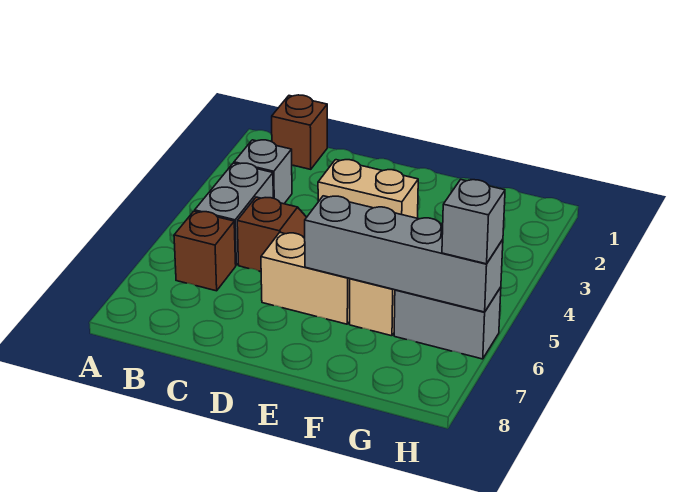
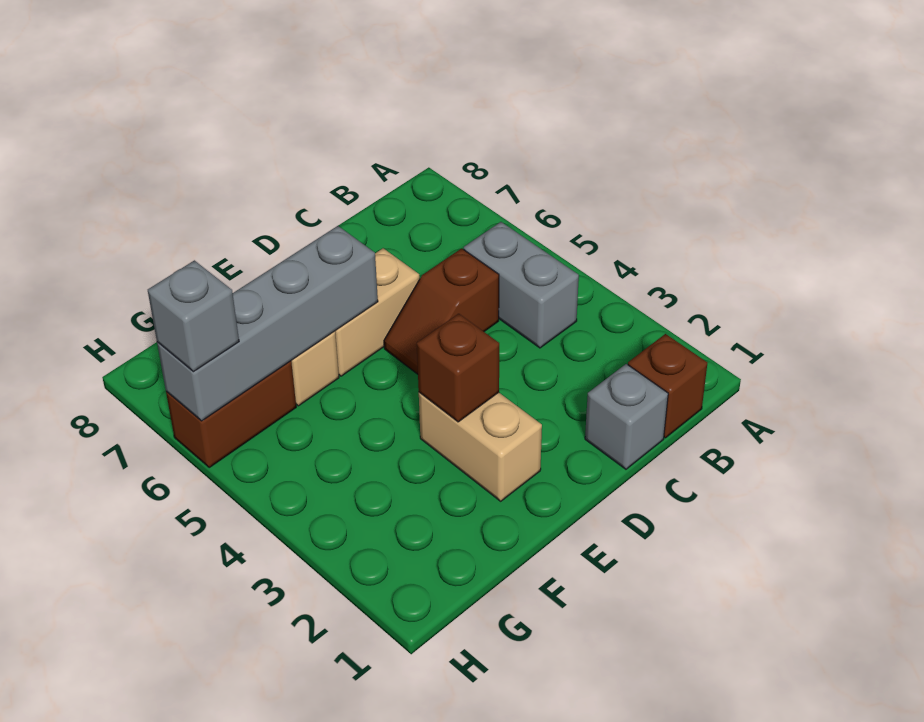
grey brick B3 level 1 -> grey brick C1 level 1
brown brick B6 level 1 -> brown brick E3 level 2
tan brick D3:E3 level 1 -> tan brick E2:E3 level 1
grey brick G6:H6 level 1 -> brown brick G6:H6 level 1

